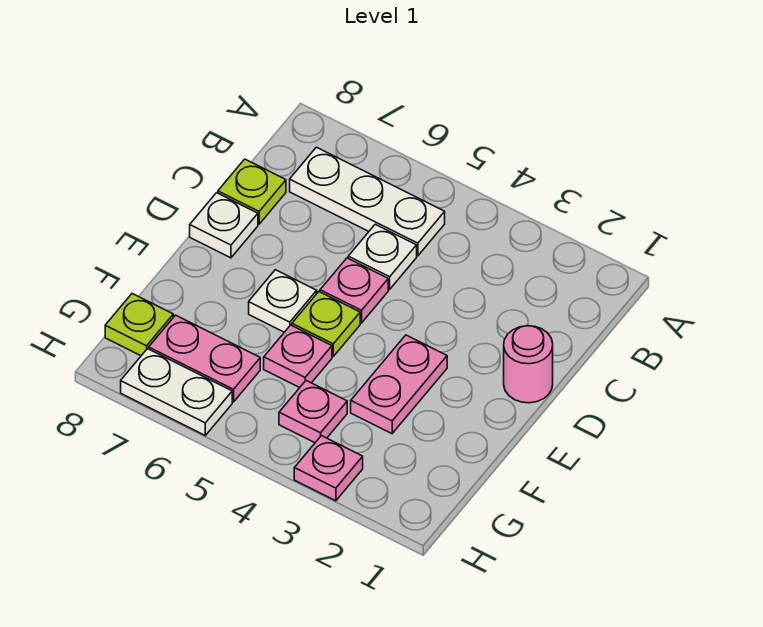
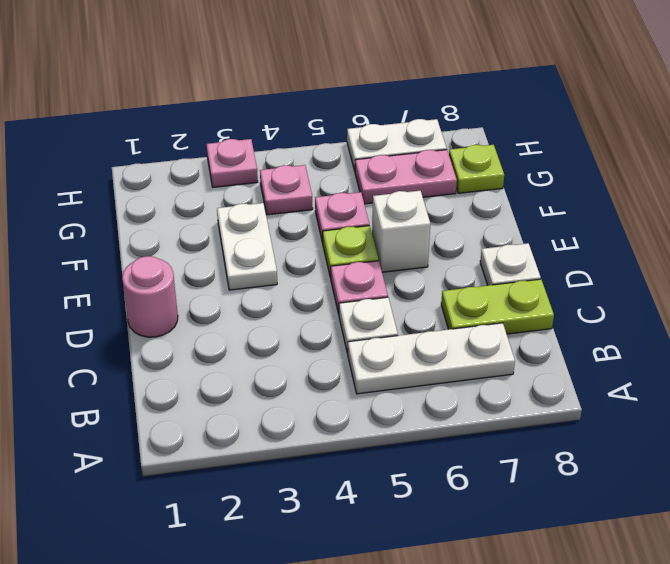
lime plate C8 level 1 -> lime plate C7:C8 level 1
pink plate E3:F3 level 1 -> white plate E3:F3 level 1
white plate E6 level 1 -> white brick E6 level 1

